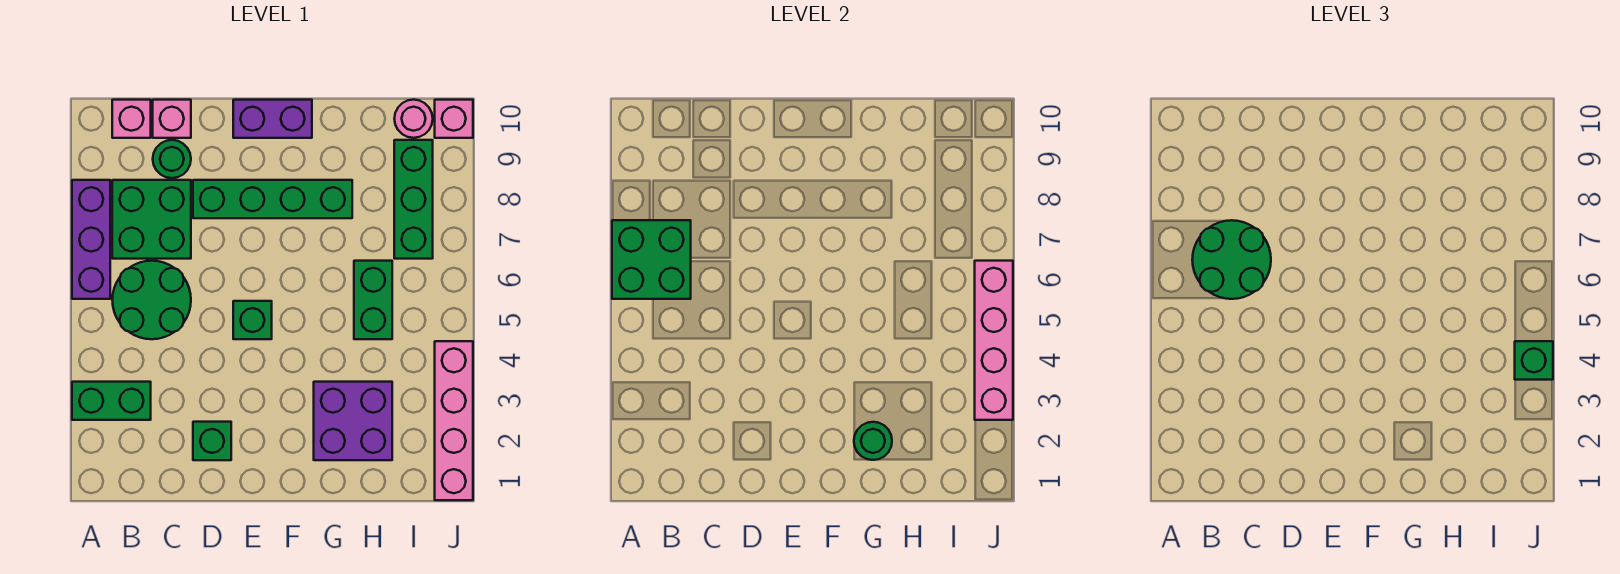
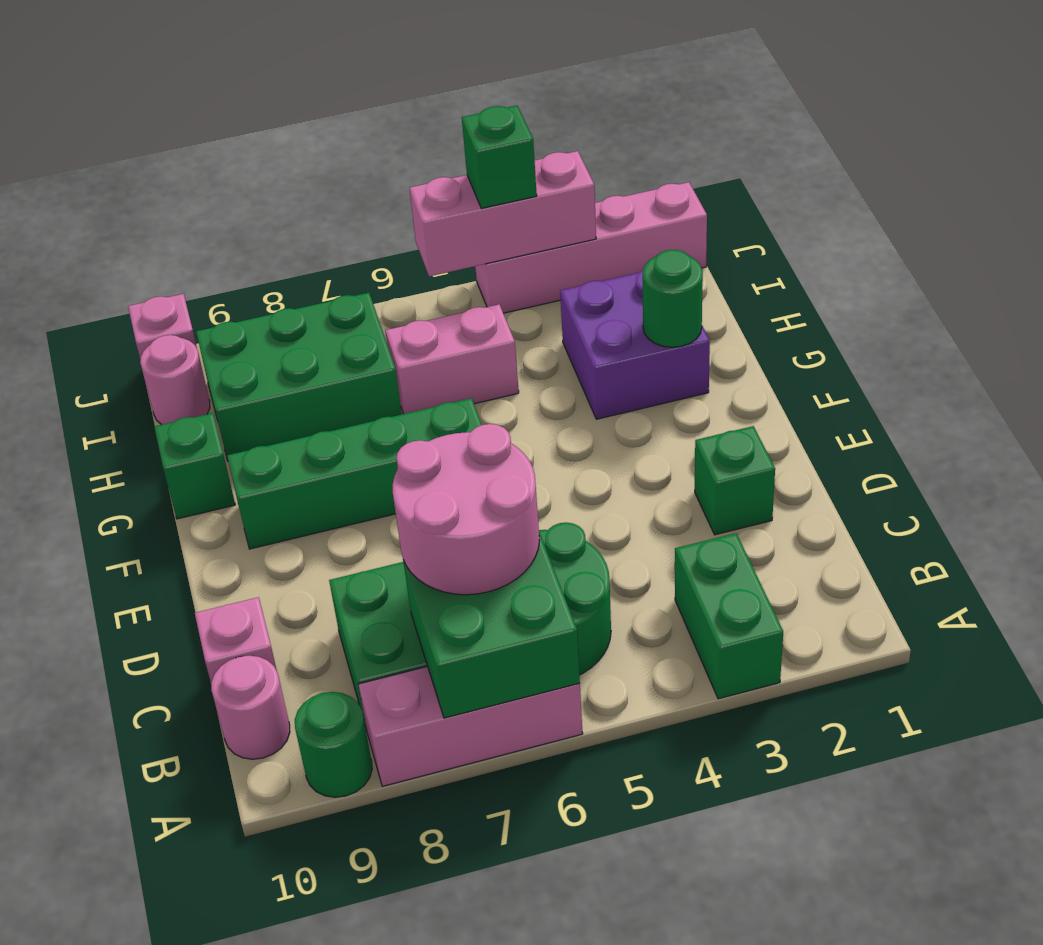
purple brick A6:A8 level 1 -> pink brick A6:A8 level 1
green round brick B6:C7 level 3 -> pink round brick B6:C7 level 3
pink brick B10 level 1 -> pink round brick B10 level 1
green round brick C9 level 1 -> green round brick A9 level 1
green brick D8:G8 level 1 -> green brick F6:F9 level 1
green brick E5 level 1 -> green brick G10 level 1
purple brick E10:F10 level 1 -> none
green brick H5:H6 level 1 -> pink brick H5:H6 level 1
green brick I7:I9 level 1 -> green brick H7:I9 level 1
pink brick J3:J6 level 2 -> pink brick J3:J5 level 2

